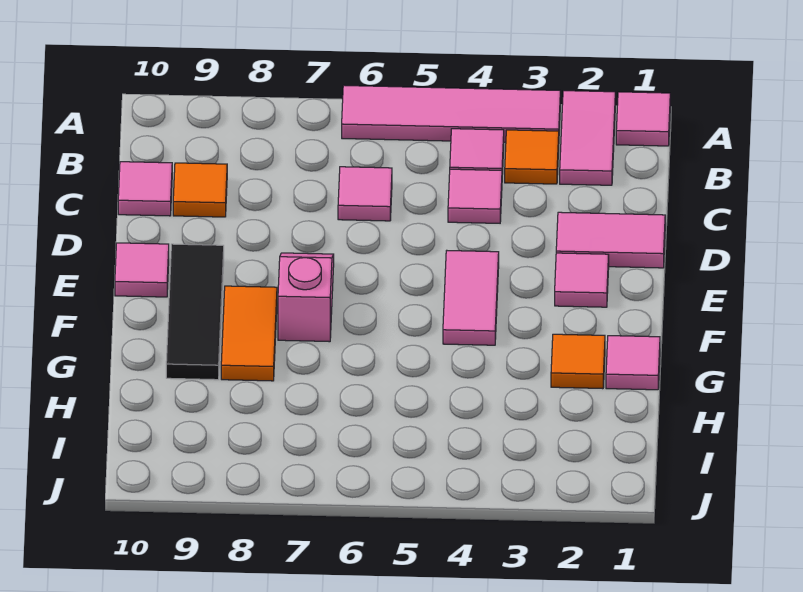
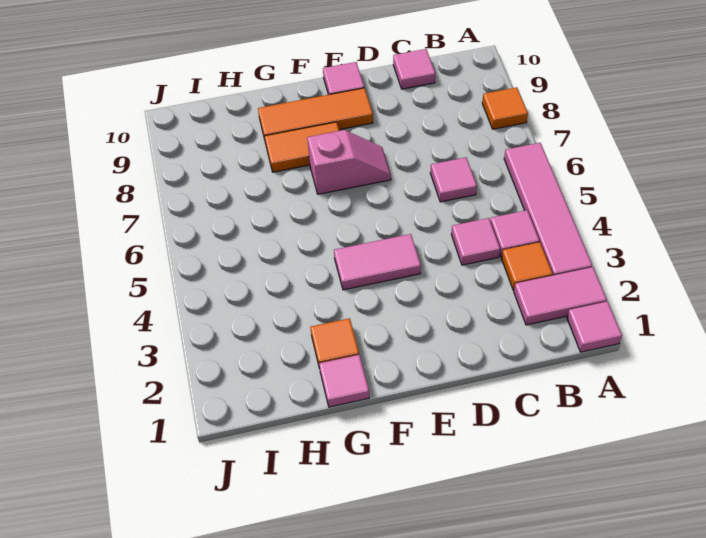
orange tile C9 level 1 -> orange tile A8 level 1
pink tile D1:D2 level 1 -> none
pink tile E2 level 1 -> none
black tile E9:G9 level 1 -> orange tile E9:G9 level 1

